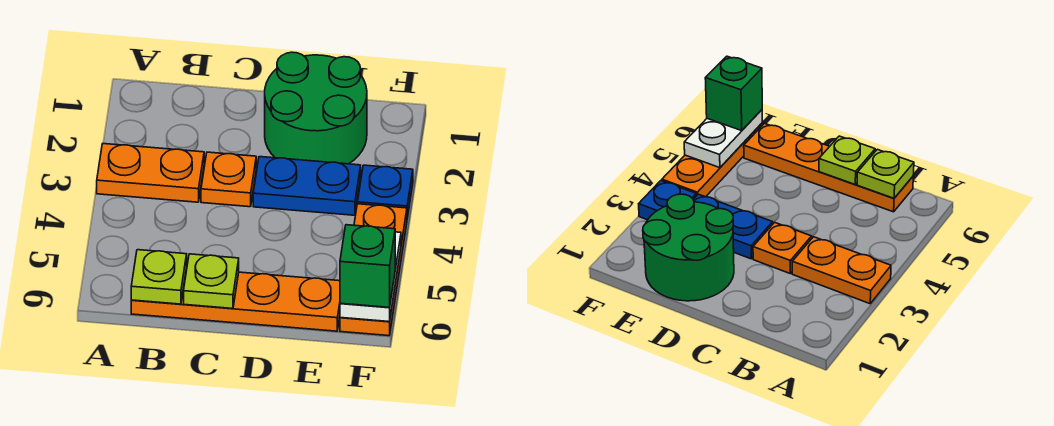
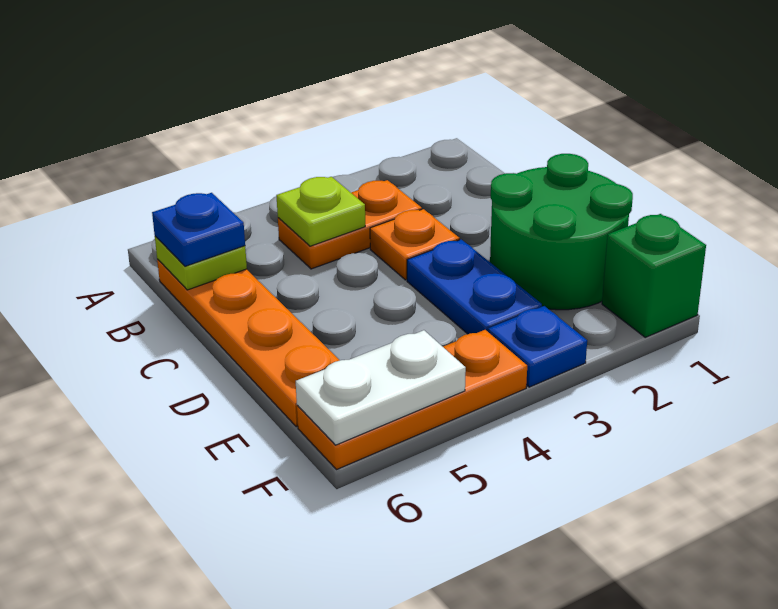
orange plate A3:B3 level 1 -> orange plate B3:B4 level 1
none -> blue plate B6 level 3
lime plate C6 level 2 -> lime plate B4 level 2
green brick F6 level 3 -> green brick F1 level 1

